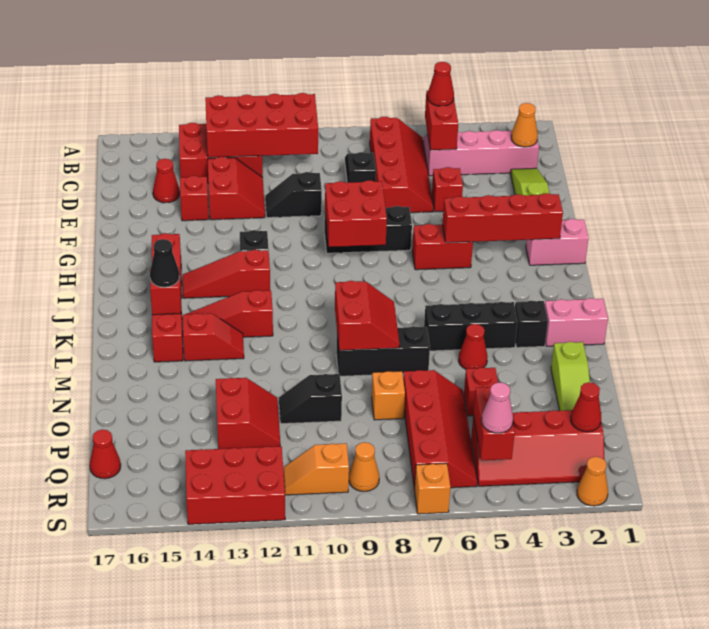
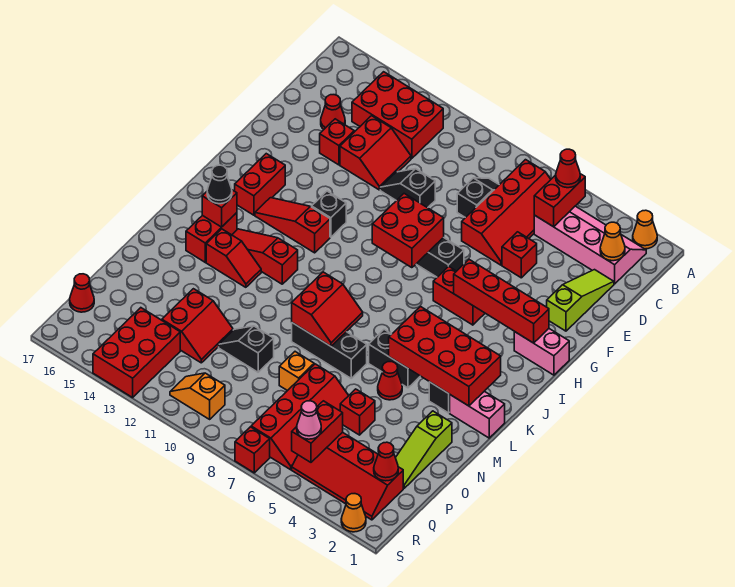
red brick B10:C13 level 2 -> red brick K2:L5 level 2
black brick L4:L6 level 1 -> black brick L5:L6 level 1
orange cone R9 level 1 -> orange cone A2 level 1
red brick R12:S14 level 1 -> red brick Q13:S14 level 1
orange brick S7 level 1 -> red brick S7 level 1

